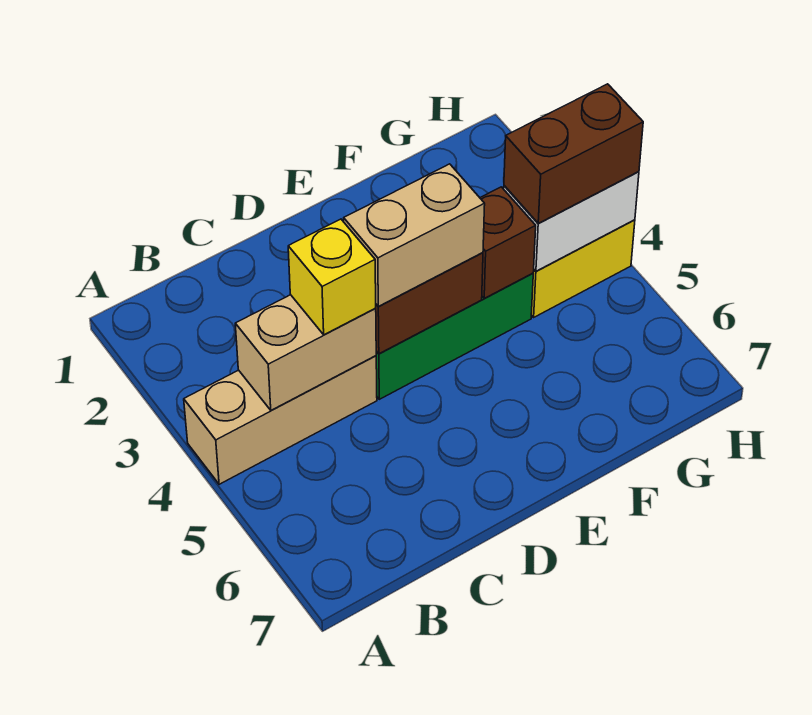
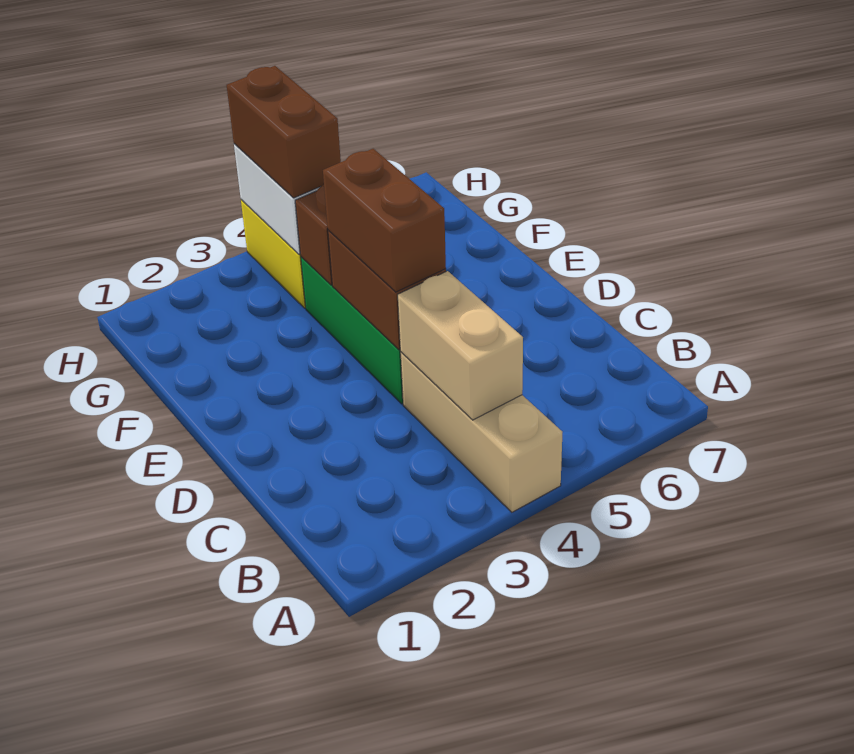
yellow brick C4 level 3 -> none
tan brick D4:E4 level 3 -> brown brick D4:E4 level 3

